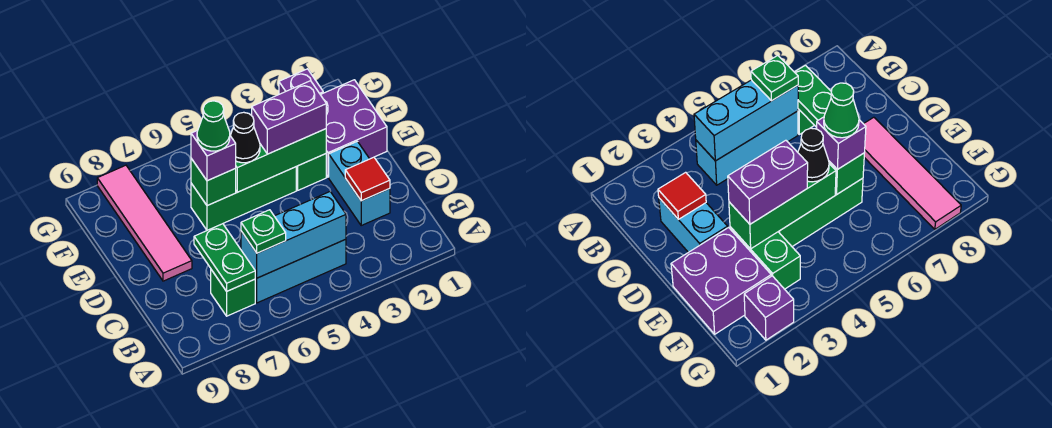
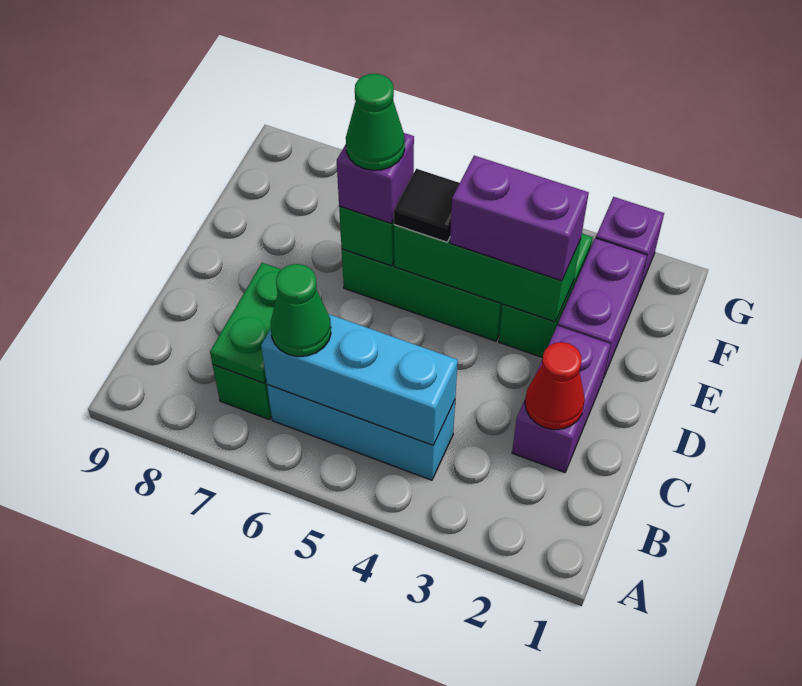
green plate B6 level 3 -> green cone B6 level 3
cyan brick C2:D2 level 1 -> purple brick C2:D2 level 1
red tile C2 level 2 -> red cone C2 level 2
pink tile D8:G8 level 1 -> none
purple brick E1:F2 level 1 -> purple brick E2:F2 level 1
black cone E5 level 3 -> black tile E5 level 3

